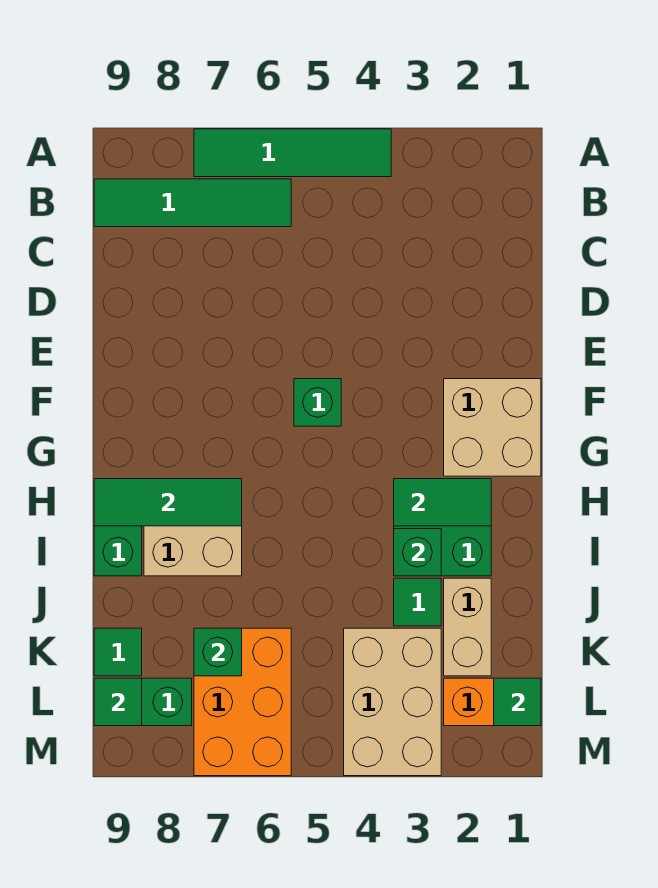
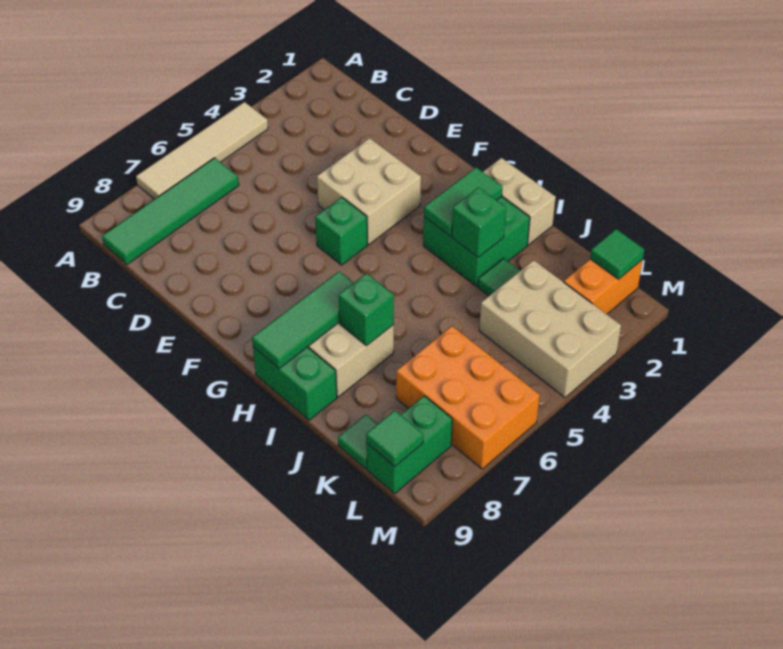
green tile A4:A7 level 1 -> tan tile A4:A7 level 1
tan brick F1:G2 level 1 -> tan brick E3:F4 level 1
tan brick J2:K2 level 1 -> tan brick H1:I1 level 1
green brick K7 level 2 -> green brick I7 level 2

